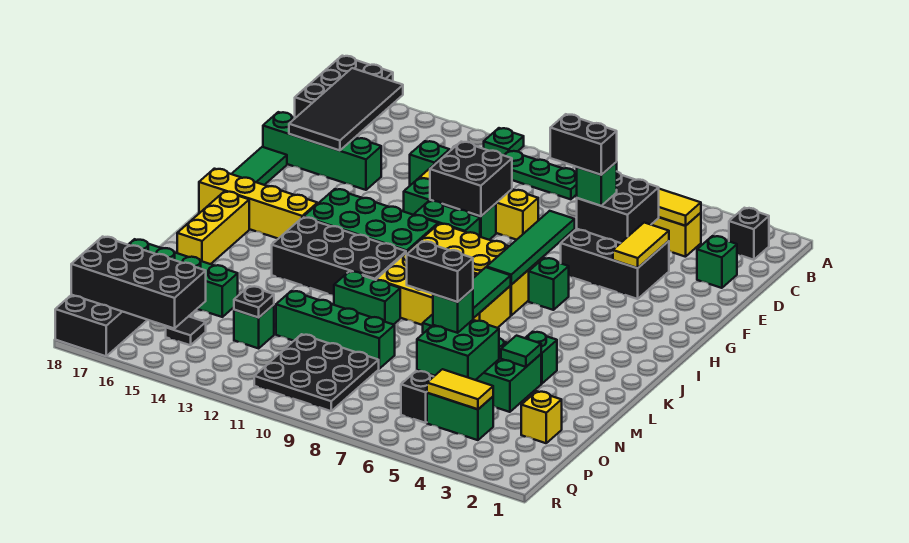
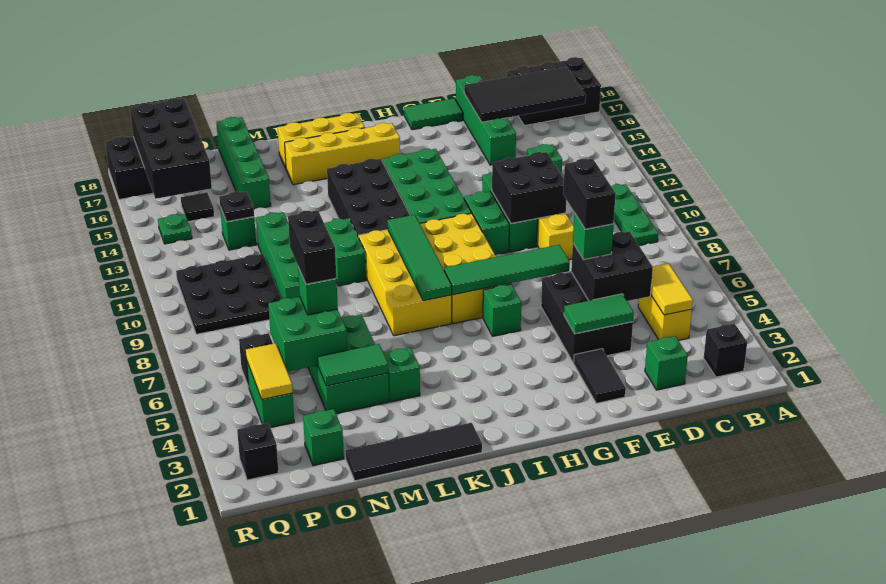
green plate A12 level 1 -> green plate Q14 level 1
yellow tile E4:F4 level 2 -> green tile E4:F4 level 2
none -> black tile F2:F3 level 1
yellow brick I15:I18 level 1 -> yellow brick I16:L16 level 1
green tile J7:M7 level 2 -> green tile J7:J10 level 2
none -> black tile K1:N1 level 1
green tile M4 level 2 -> green tile M4:N4 level 2
yellow brick O2 level 1 -> green brick O2 level 1
none -> black brick Q2 level 1

